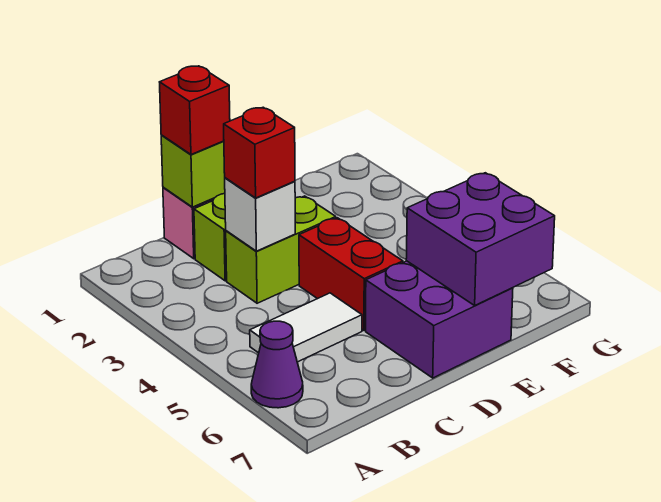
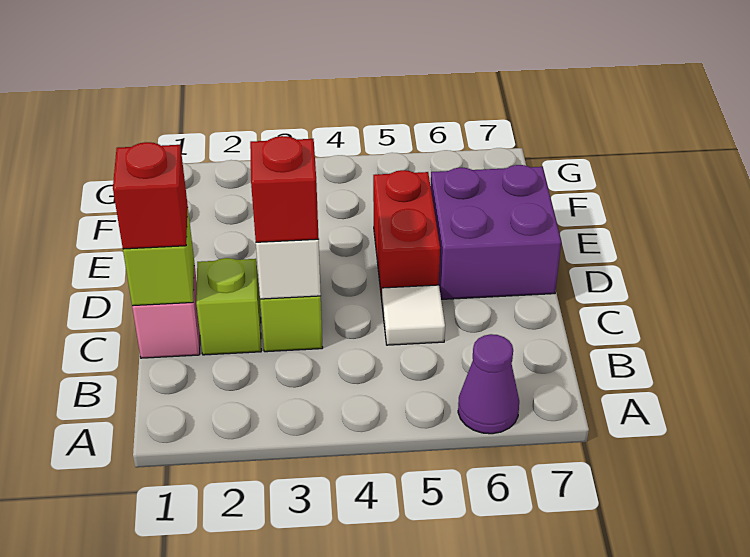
white tile B5:C5 level 1 -> white tile C5 level 1
red brick D4:D5 level 1 -> red brick D5:E5 level 1
purple brick E6:F7 level 2 -> none

